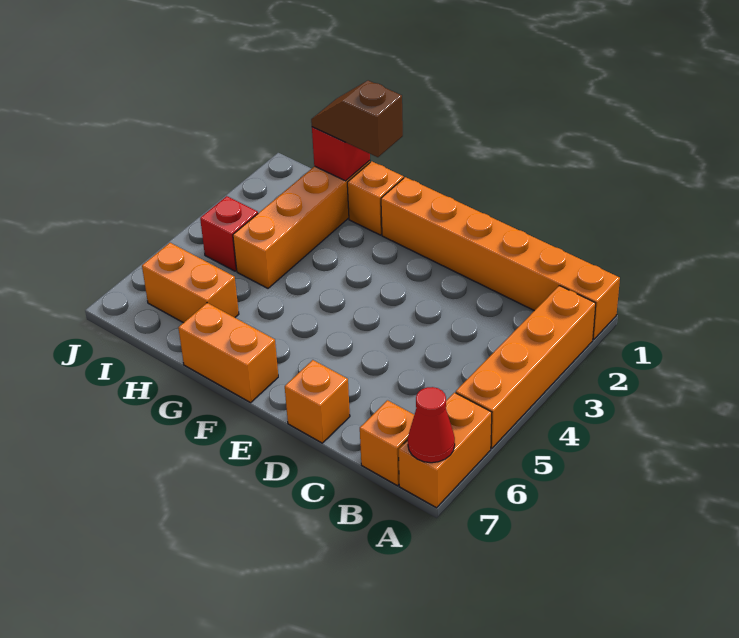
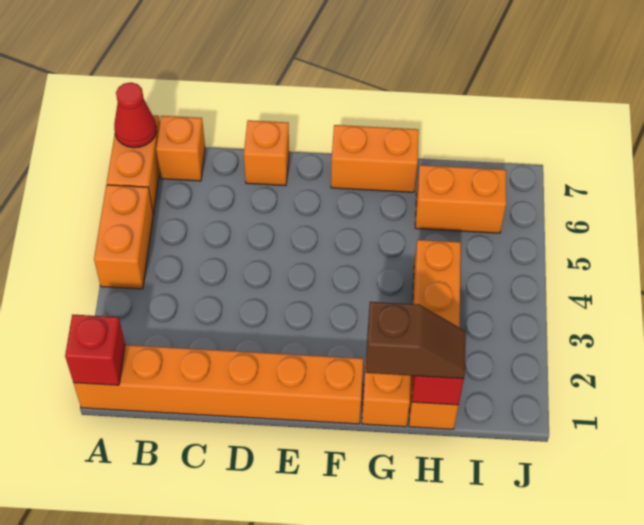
orange brick A2:A5 level 1 -> orange brick A4:A5 level 1
red brick I4 level 1 -> red brick A1 level 2

